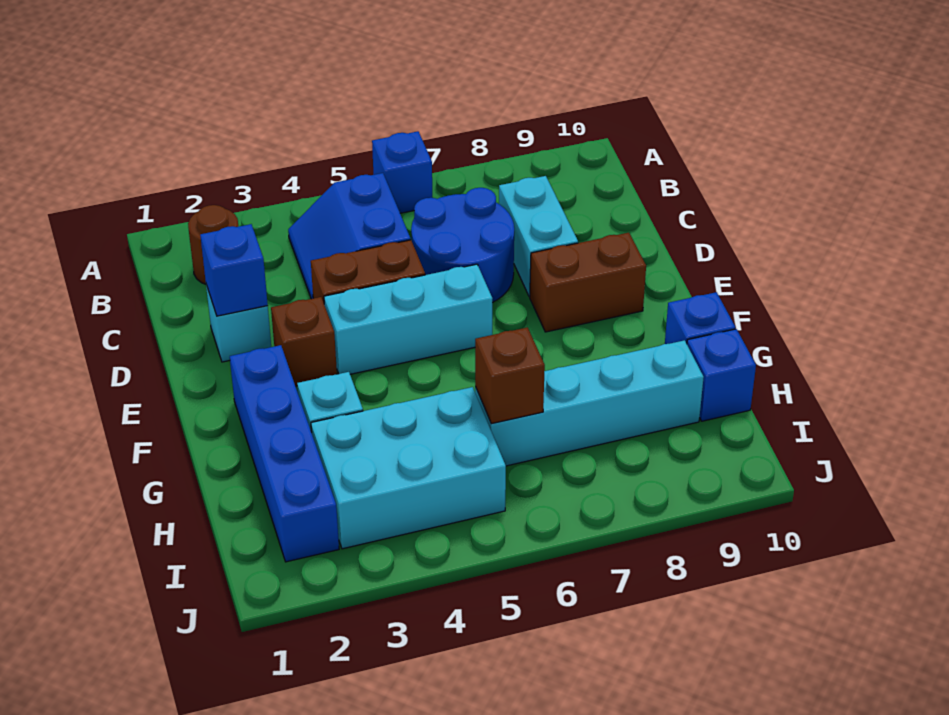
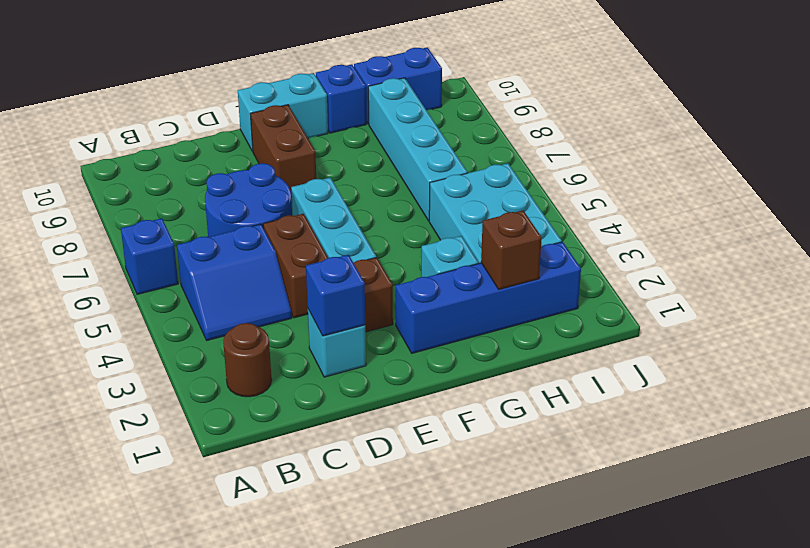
cyan brick C8:D8 level 1 -> cyan brick E10:F10 level 1
brown brick H6 level 2 -> brown brick H2 level 2
blue brick H10 level 1 -> blue brick H10:I10 level 1

